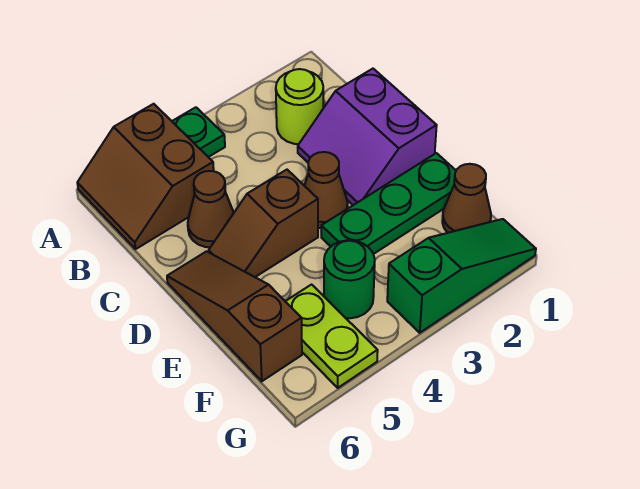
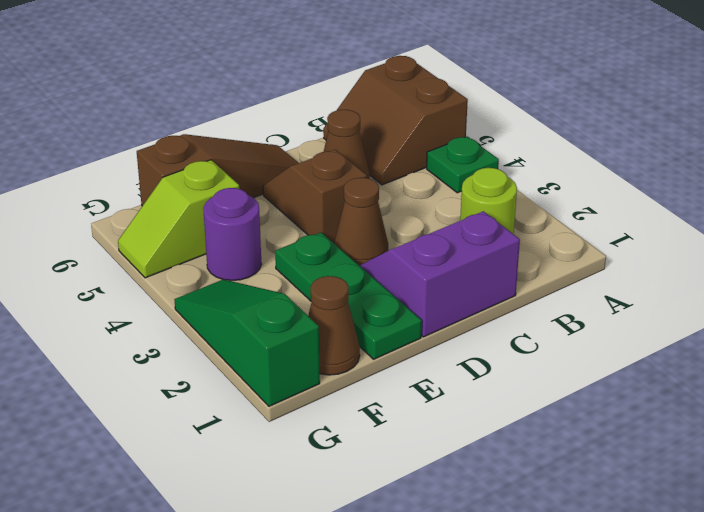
brown slope A5:B6 level 1 top 5 -> brown slope A5:B6 level 1 top A
green round brick F4 level 1 -> purple round brick F4 level 1
lime plate F5:G5 level 1 -> lime slope F5:G5 level 1 top F
green slope G1:G3 level 1 top 3 -> green slope G1:G3 level 1 top 1

